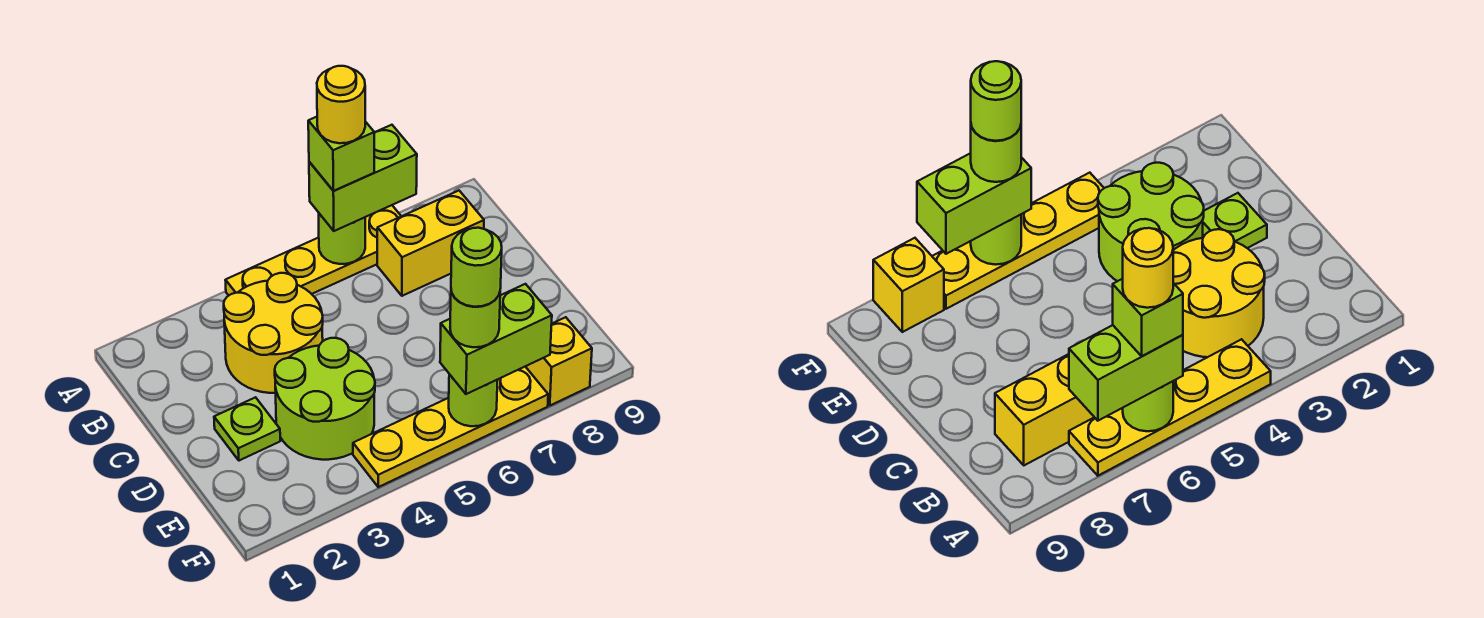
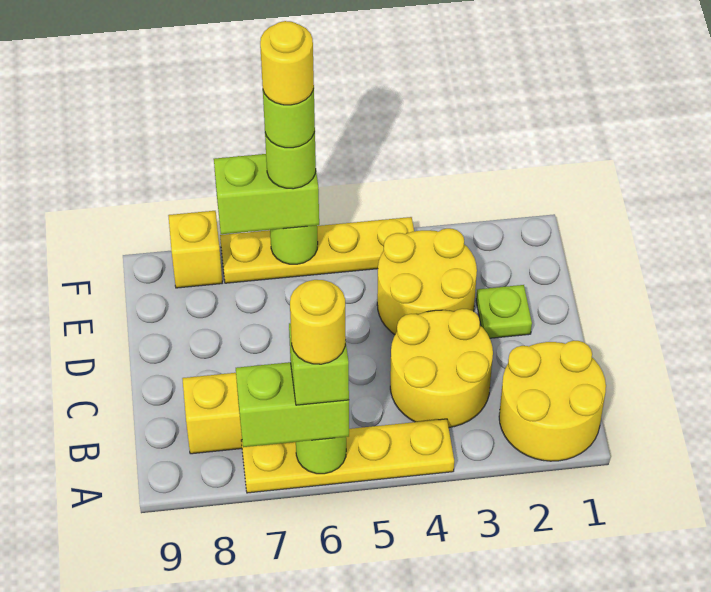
none -> yellow round brick A1:B2 level 1
lime round brick D3:E4 level 1 -> yellow round brick D3:E4 level 1
none -> yellow round brick F6 level 6

